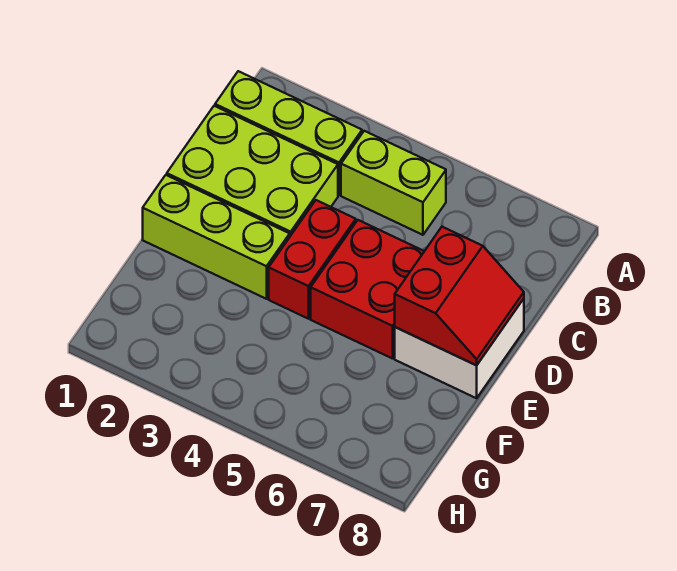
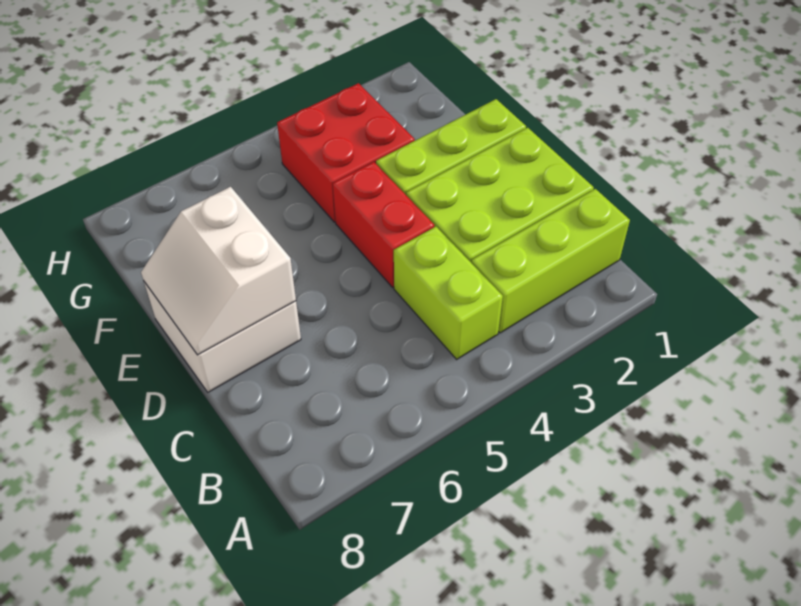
lime brick B4:B5 level 1 -> lime brick B4:C4 level 1
red brick D5:E6 level 1 -> red brick F3:G4 level 1
red slope D7:E8 level 2 top 7 -> white slope D7:E8 level 2 top 7

